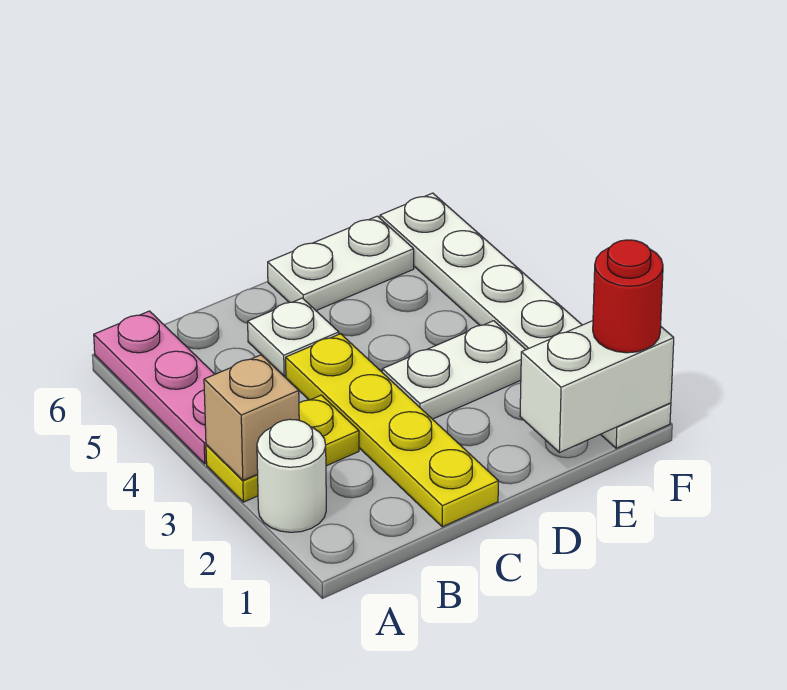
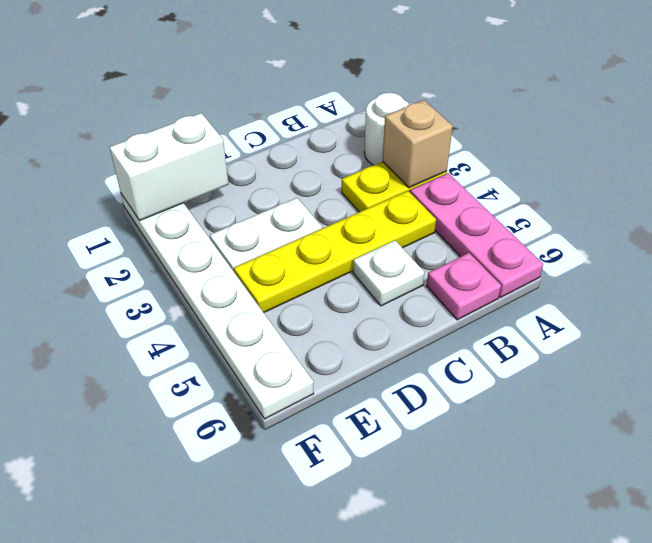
none -> pink plate B6 level 1
yellow plate C1:C4 level 1 -> yellow plate B4:E4 level 1
white plate D6:E6 level 1 -> none
red round brick F1 level 3 -> none

